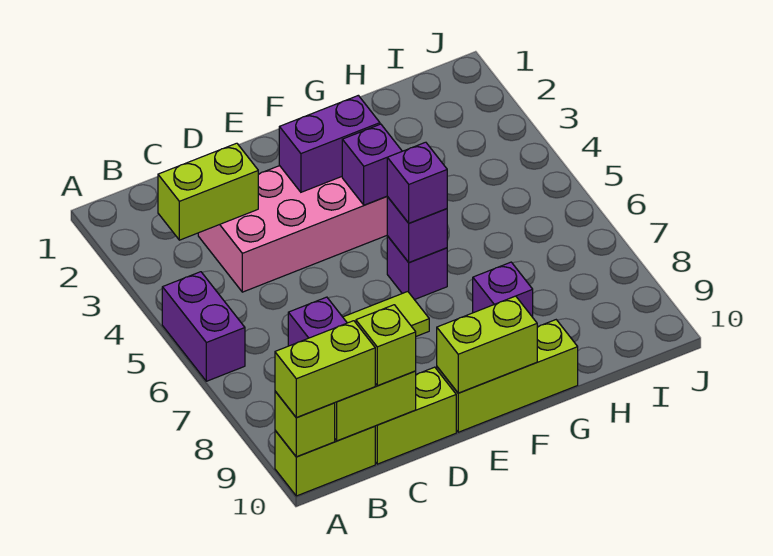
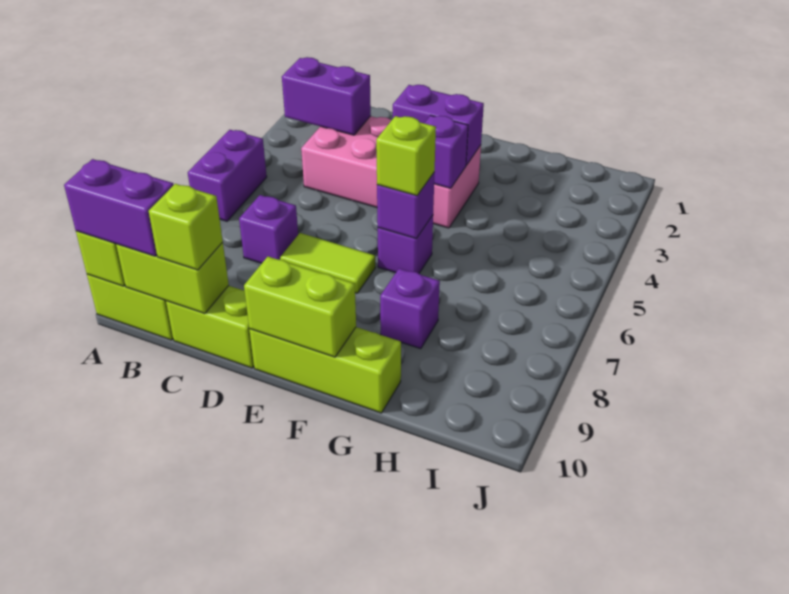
lime brick A10:B10 level 3 -> purple brick A10:B10 level 3
lime brick B3:C3 level 2 -> purple brick B3:C3 level 2
purple brick F6 level 3 -> lime brick F6 level 3

